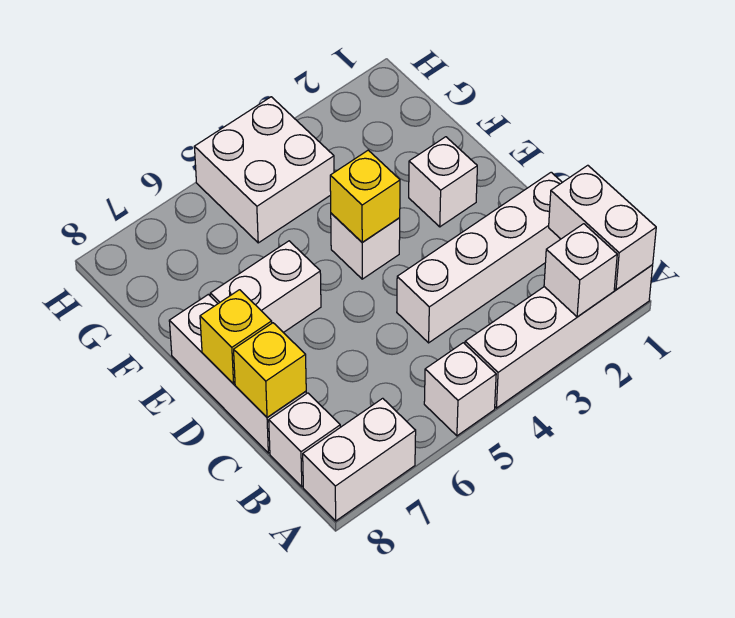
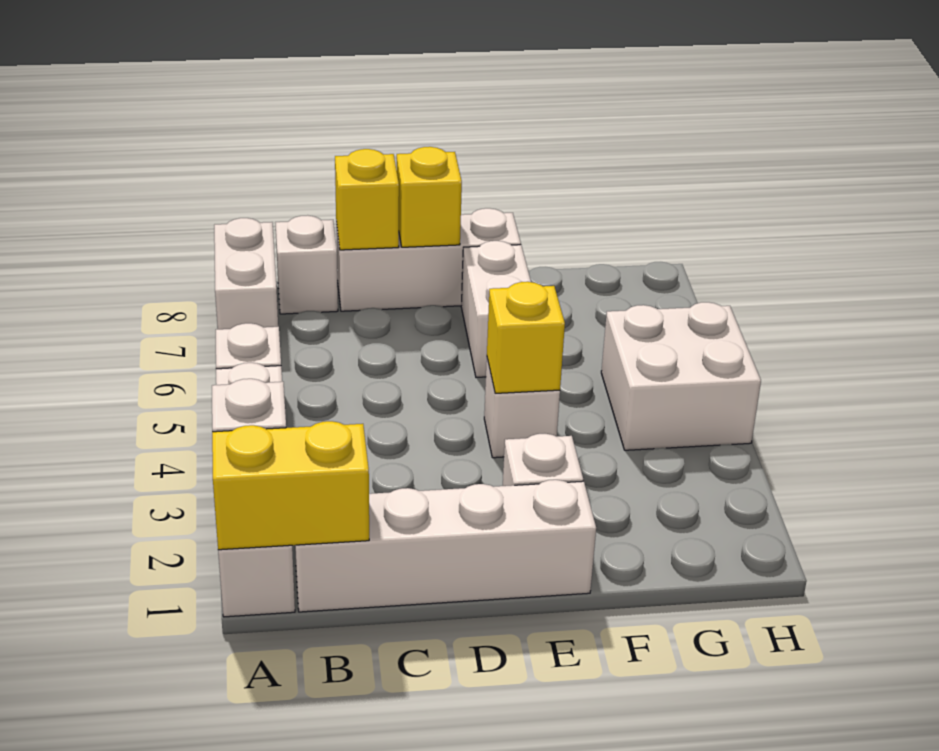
white brick A1:B1 level 2 -> yellow brick A1:B1 level 2
white brick C1:C4 level 1 -> white brick B1:E1 level 1

